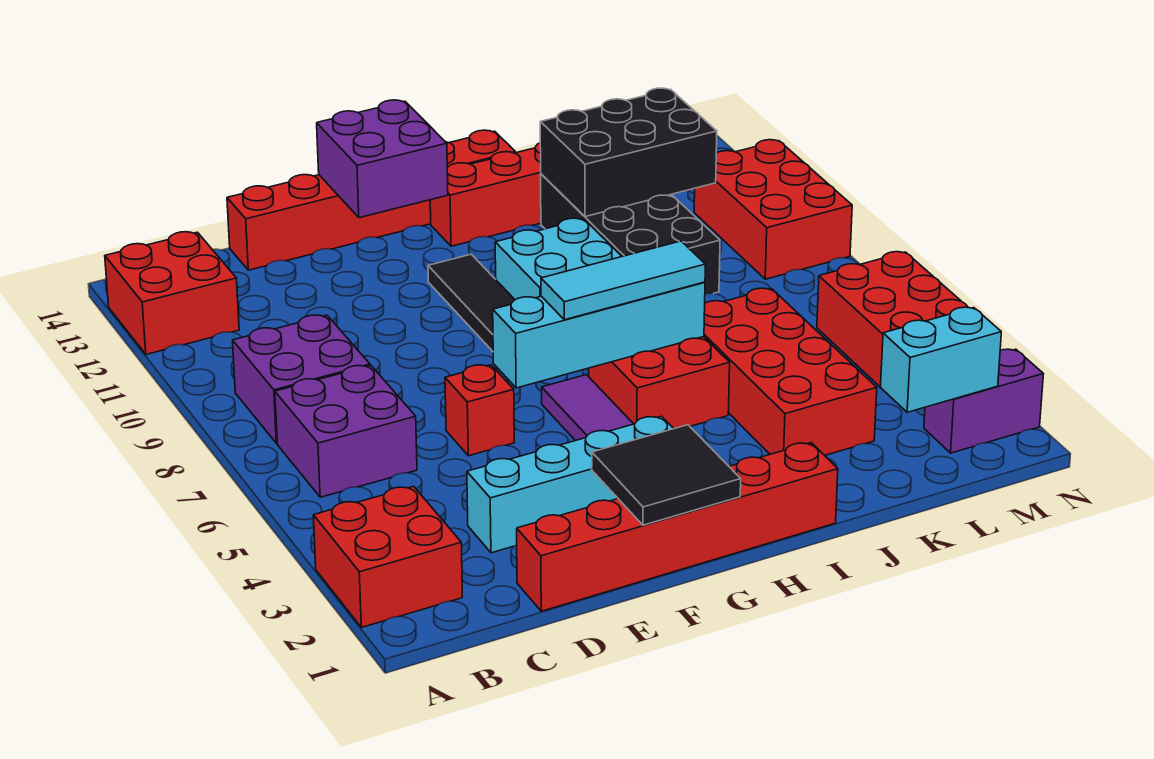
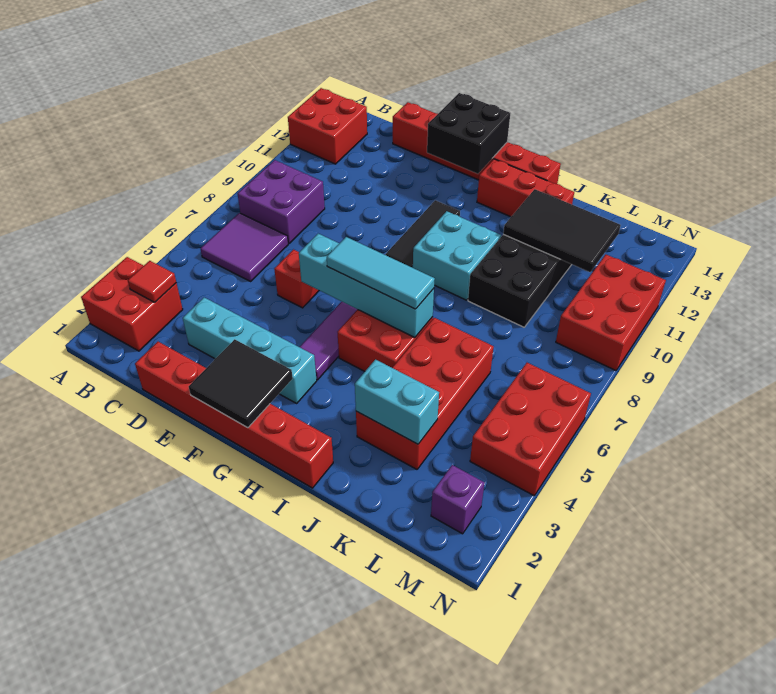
none -> red tile B3 level 2
purple brick B6:C7 level 1 -> purple tile B6:C7 level 1
purple brick F13:G14 level 2 -> black brick F13:G14 level 2
black brick J11:L12 level 2 -> black tile J11:L12 level 2
cyan brick L2:M2 level 2 -> cyan brick J3:K3 level 2
purple brick M2:N2 level 1 -> purple brick M2 level 1

